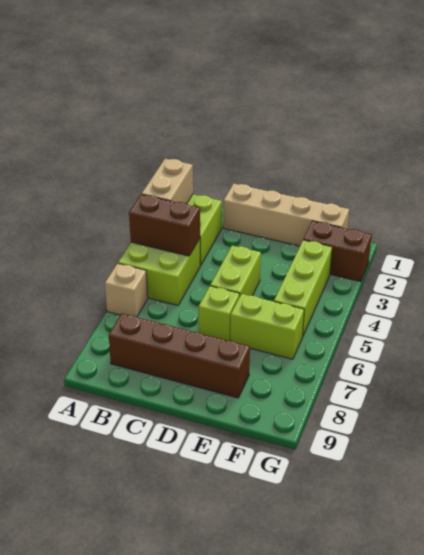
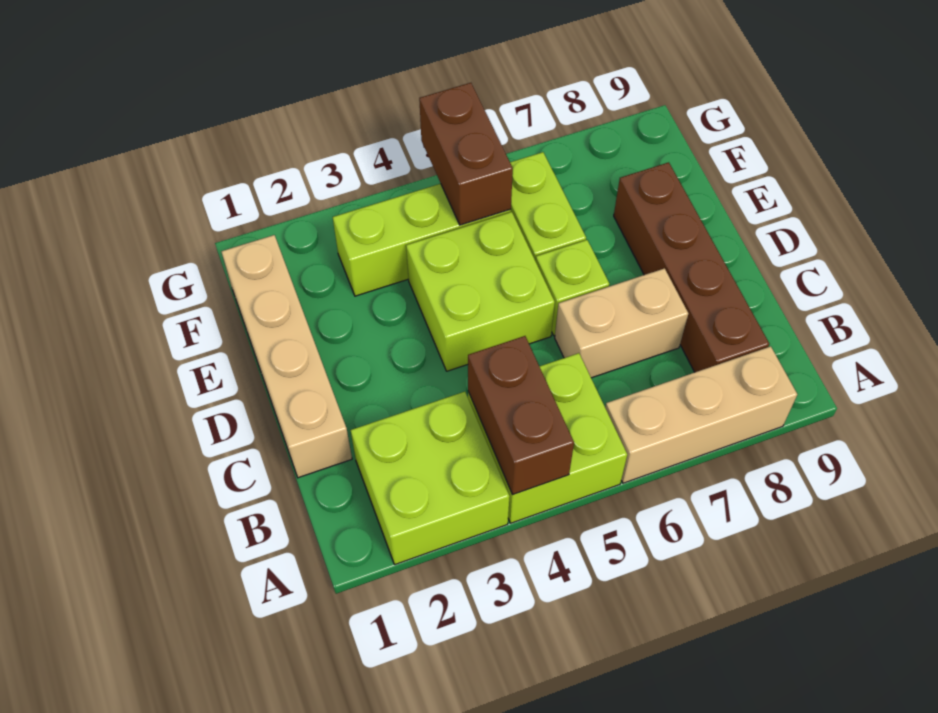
tan brick A2:A3 level 2 -> tan brick C6:C7 level 1
tan brick A6 level 1 -> tan brick A6:A8 level 1
lime brick D4:D5 level 1 -> lime brick D4:E5 level 1
brown brick F2:G2 level 1 -> brown brick F5:G5 level 2

